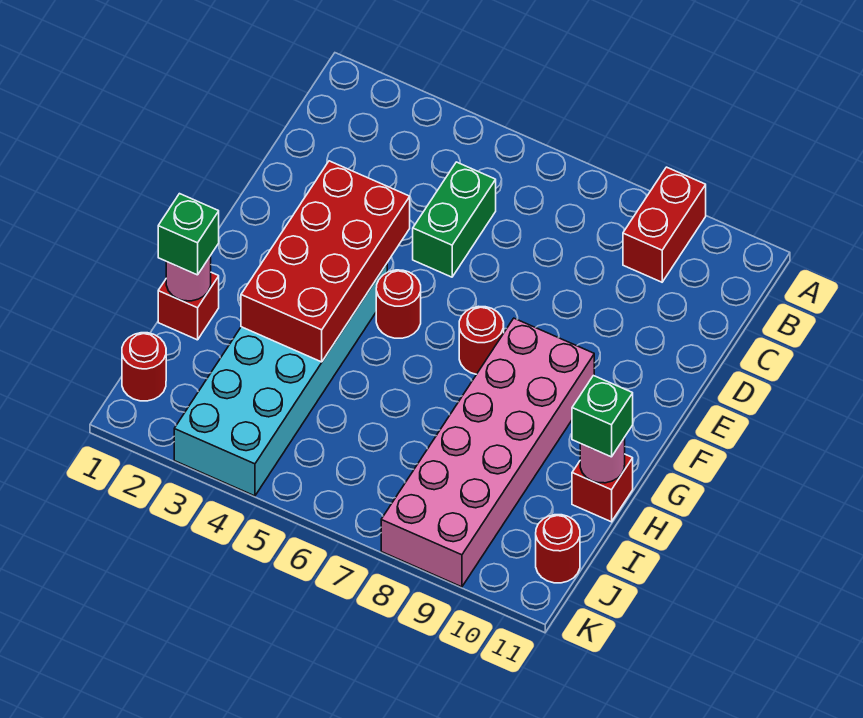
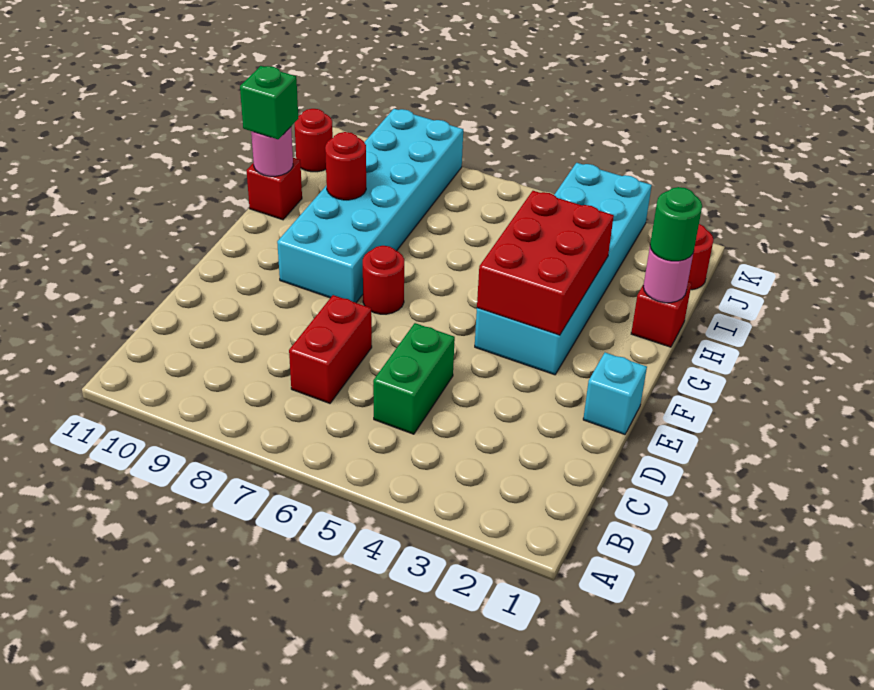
red brick A9:B9 level 1 -> red brick C7:D7 level 1
none -> cyan brick E1 level 1
red brick E3:H4 level 2 -> red brick F3:H4 level 2
red round brick F5 level 1 -> red round brick H9 level 2
pink brick F8:K9 level 1 -> cyan brick F8:K9 level 1
green brick H1 level 3 -> green round brick H1 level 3

